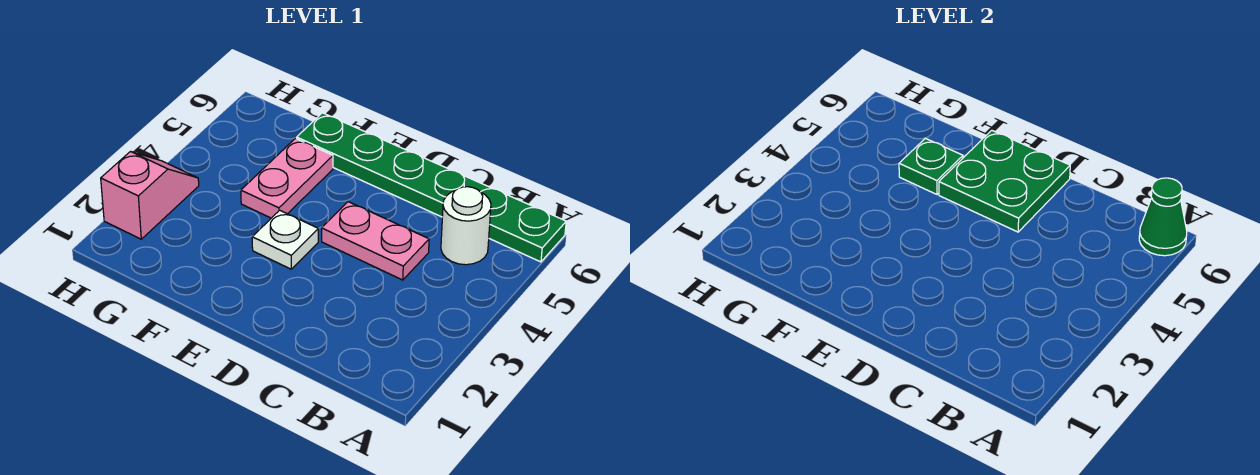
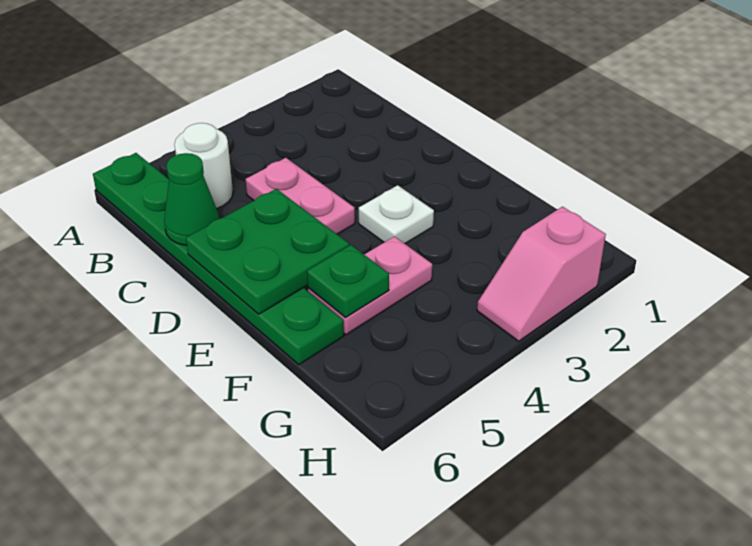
green cone A6 level 2 -> green cone C6 level 2

